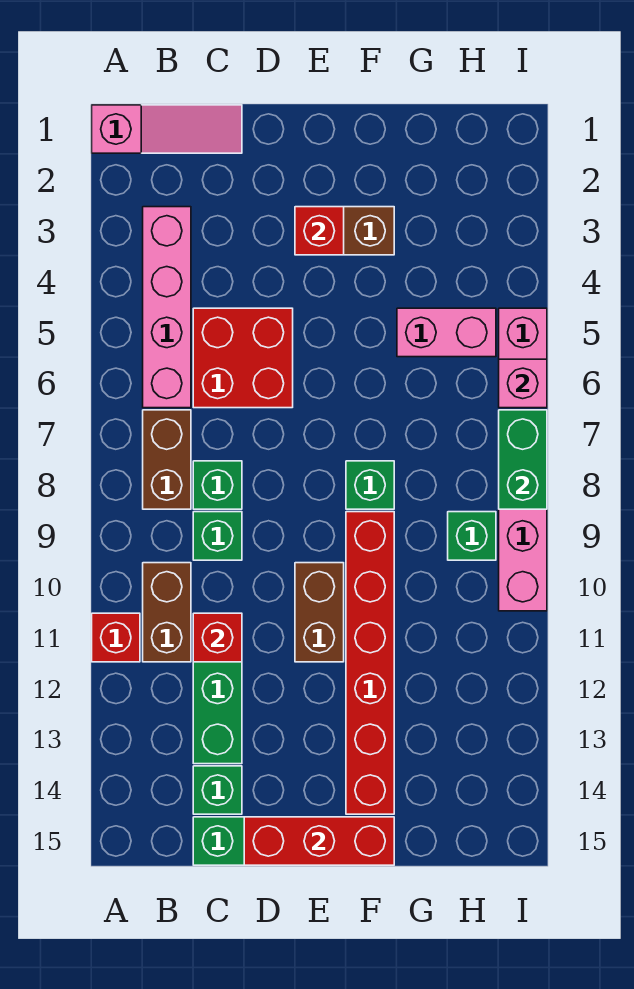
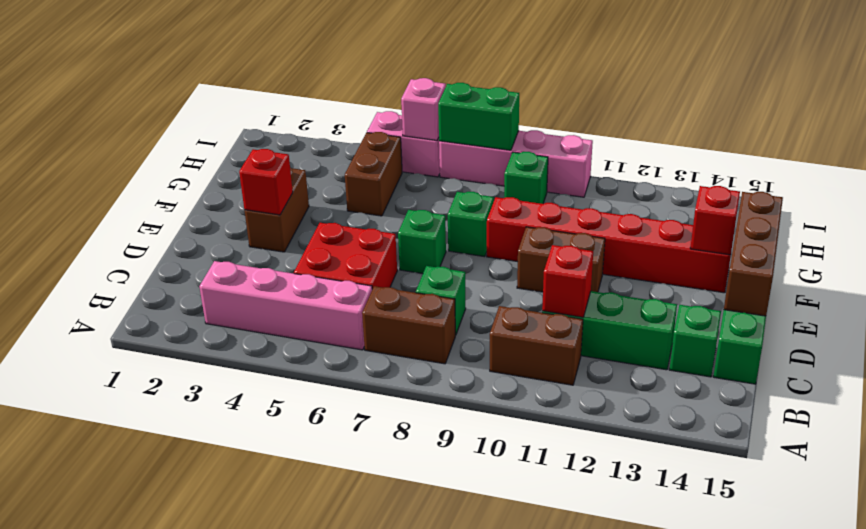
pink slope A1:C1 level 1 top A -> none
red brick A11 level 1 -> red brick F14 level 2
green brick C9 level 1 -> green brick E7 level 1
red brick D15:F15 level 2 -> brown brick D15:F15 level 2
pink brick G5:H5 level 1 -> brown brick G5:H5 level 1

